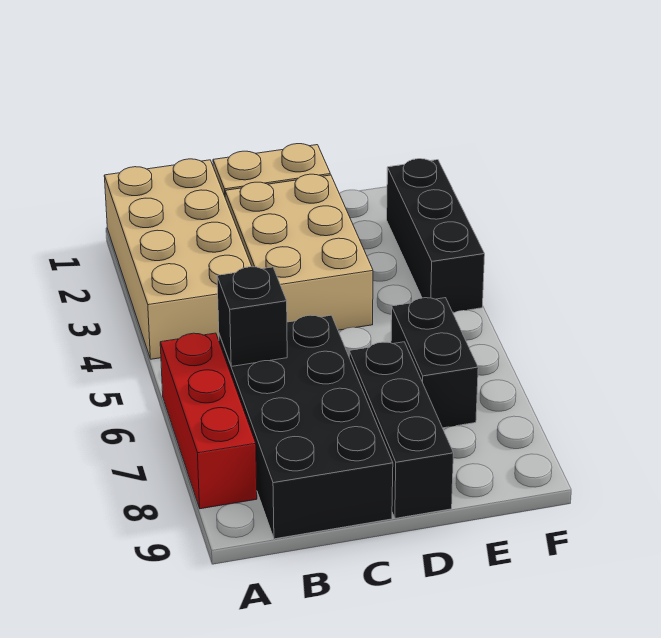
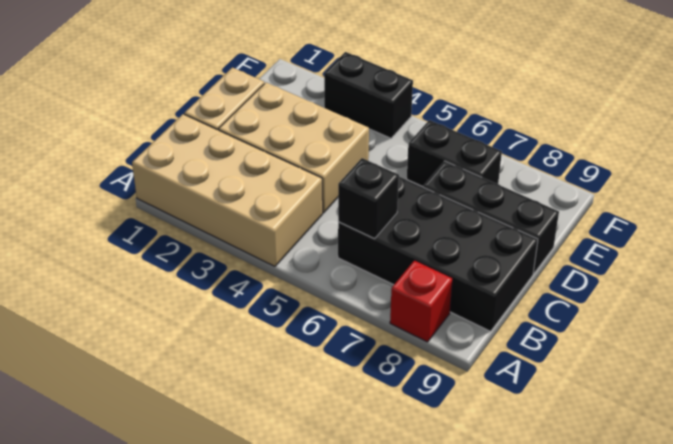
red brick A6:A8 level 1 -> red brick A8 level 1
black brick F2:F4 level 1 -> black brick F3:F4 level 1

